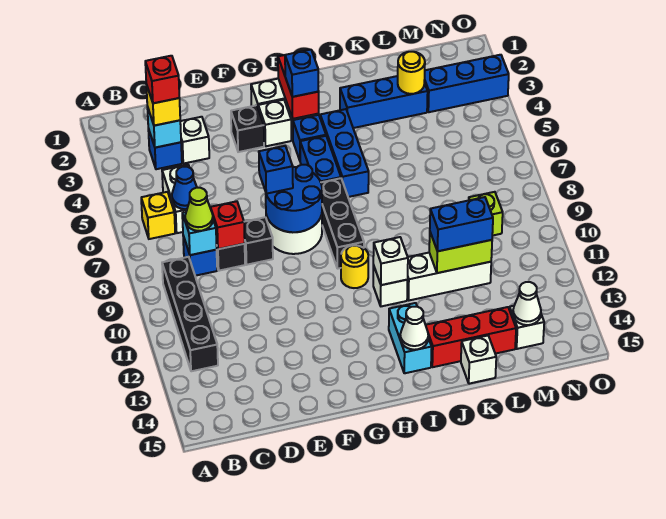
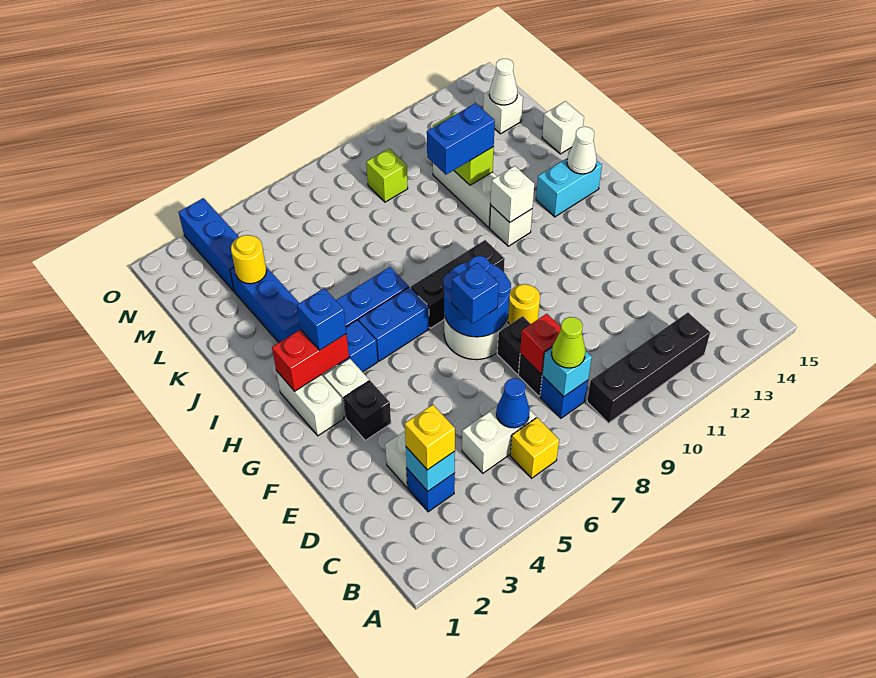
red brick C3 level 4 -> none
yellow round brick H10 level 1 -> yellow round brick F9 level 1
red brick J14:L14 level 1 -> none
blue brick K11:L11 level 3 -> blue brick K10:K11 level 3

